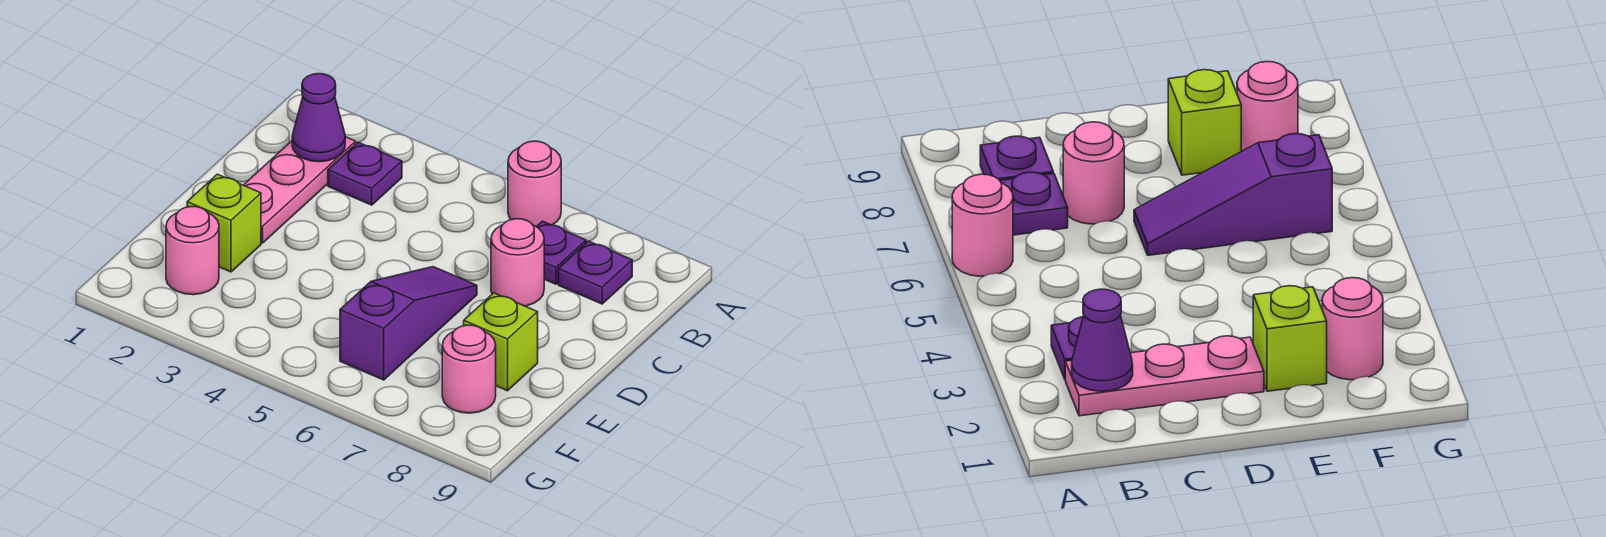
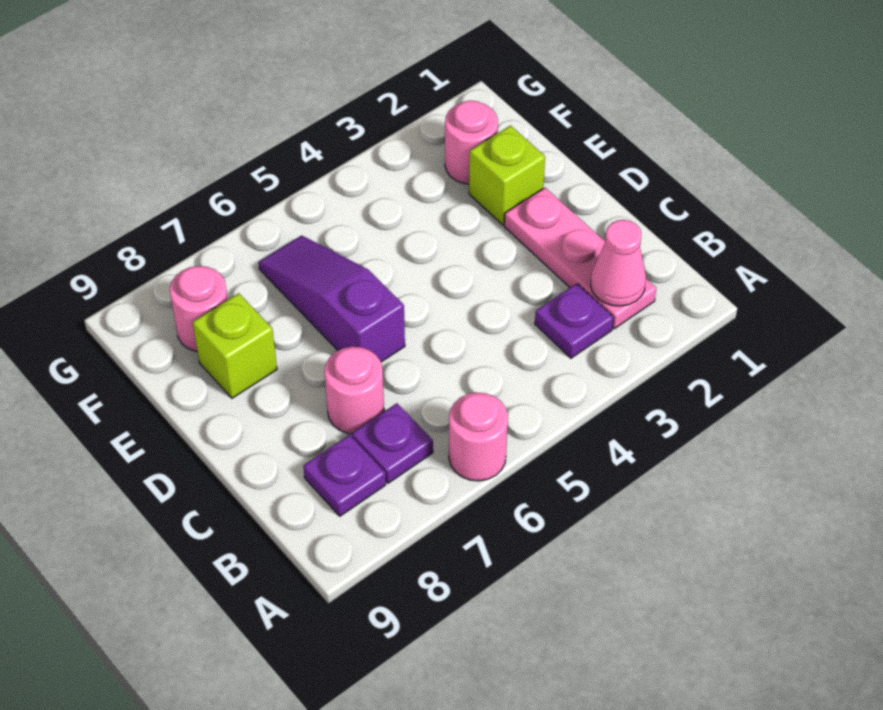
purple cone B2 level 2 -> pink cone B2 level 2
purple slope D6:F6 level 1 top F -> purple slope D6:F6 level 1 top D

